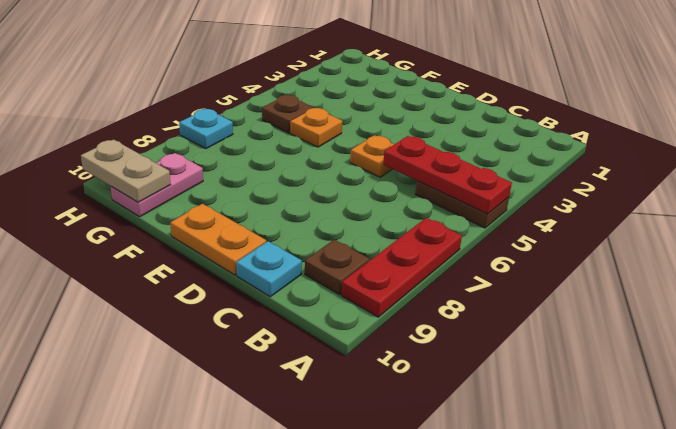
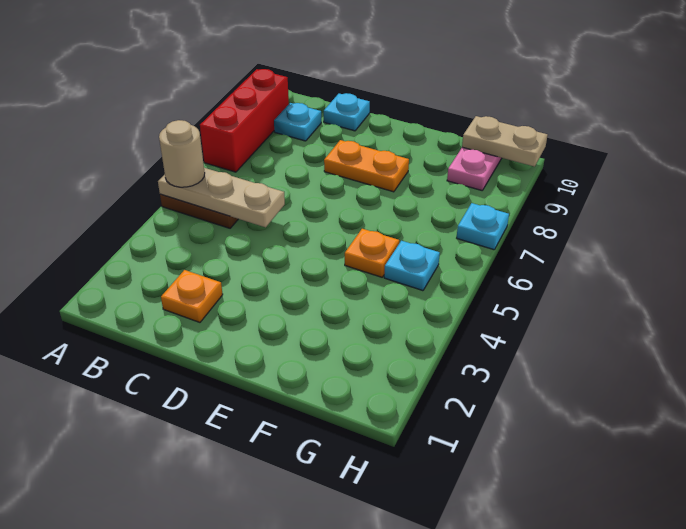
red plate A5:C5 level 2 -> tan plate A5:C5 level 2
none -> tan round brick A5 level 3
red plate A7:A9 level 1 -> red brick A7:A9 level 1
brown plate B9 level 1 -> cyan plate B9 level 1
orange plate D5 level 1 -> orange plate C2 level 1
orange plate D10:E10 level 1 -> orange plate D8:E8 level 1
brown plate G5 level 1 -> cyan plate G5 level 1

